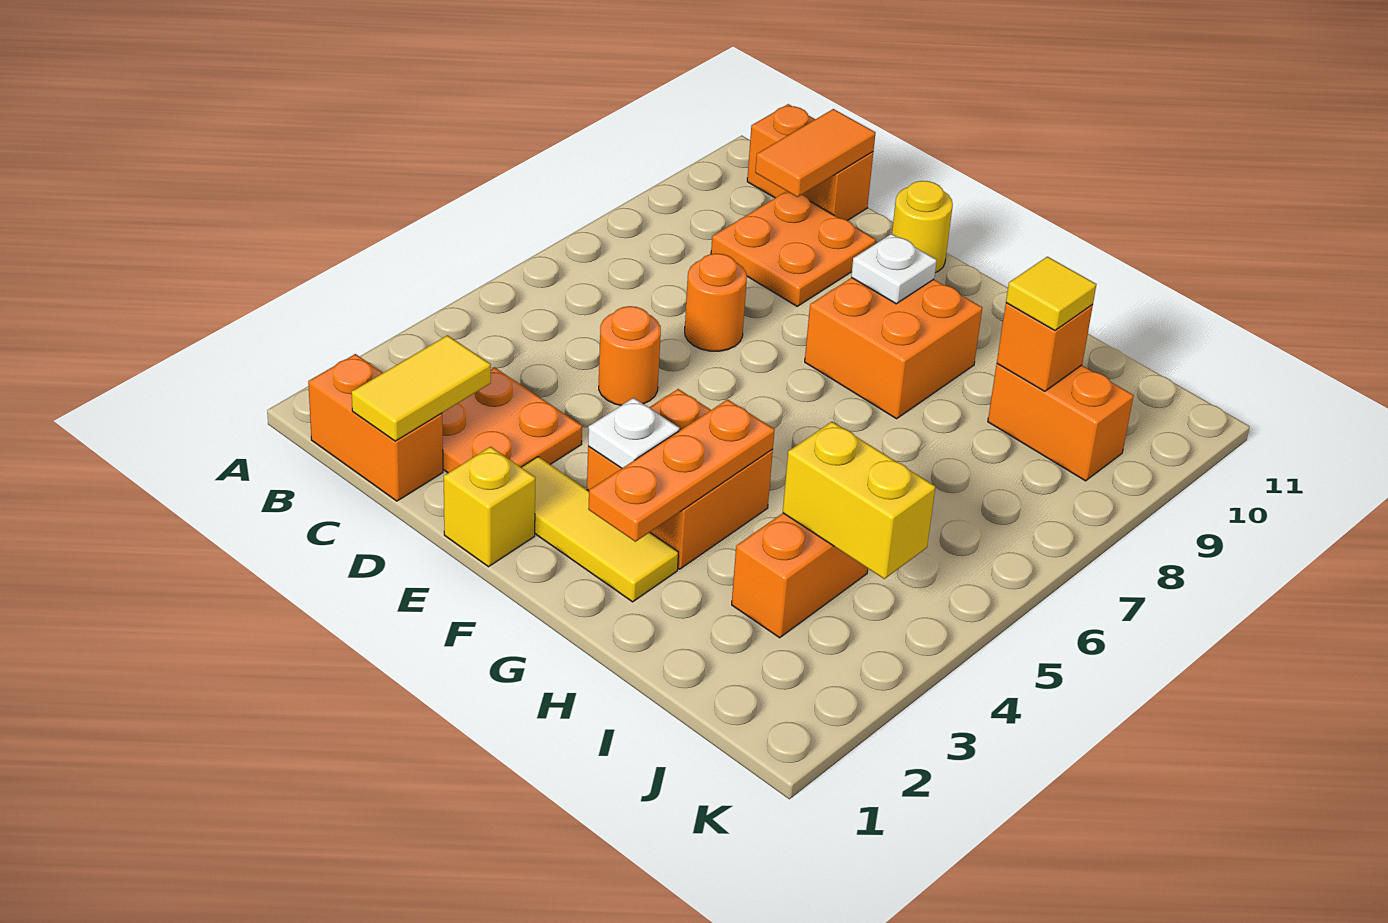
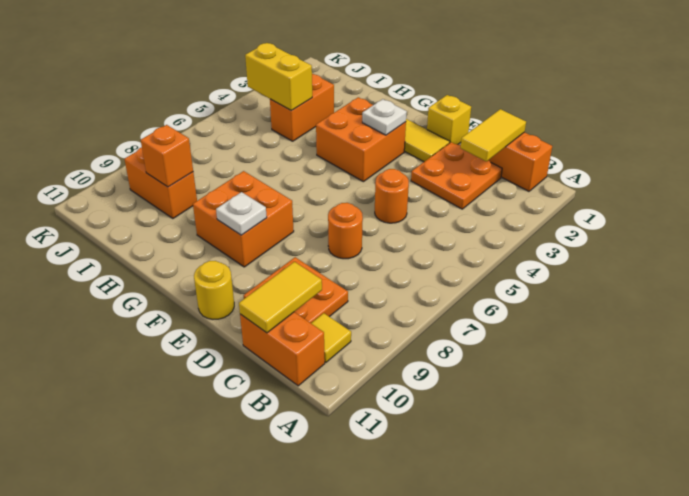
orange tile C10:C11 level 2 -> yellow tile C10:C11 level 2
orange plate G2:G4 level 2 -> none
yellow tile I9 level 3 -> yellow tile B10 level 1

